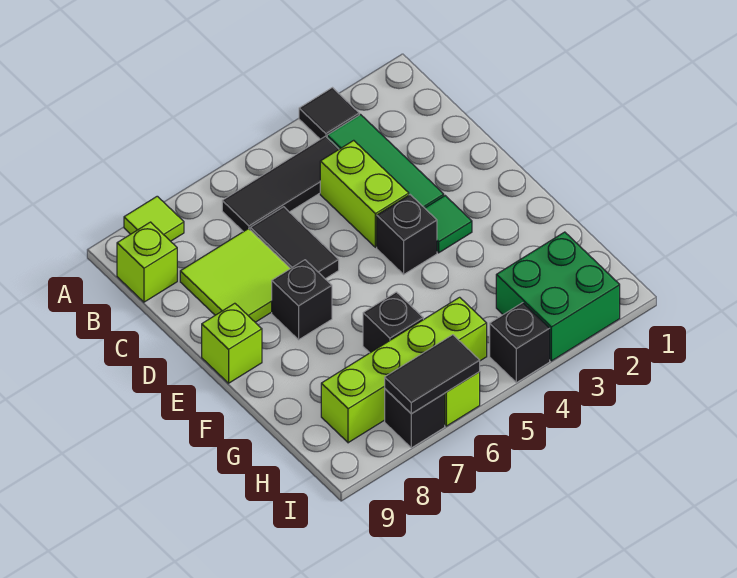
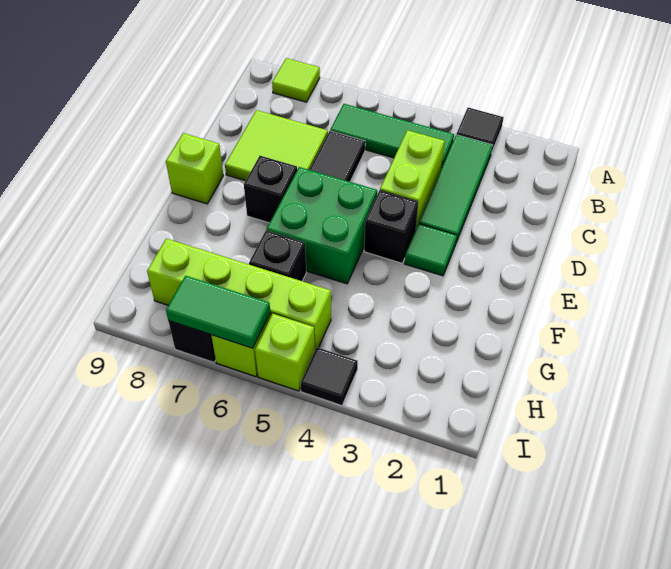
black tile B4:B6 level 1 -> green tile B4:B6 level 1
lime brick B9 level 1 -> lime brick I5 level 1
green brick H2:I3 level 1 -> green brick E5:F6 level 1
black brick I4 level 1 -> black tile I4 level 1
black tile I6:I7 level 2 -> green tile I6:I7 level 2

